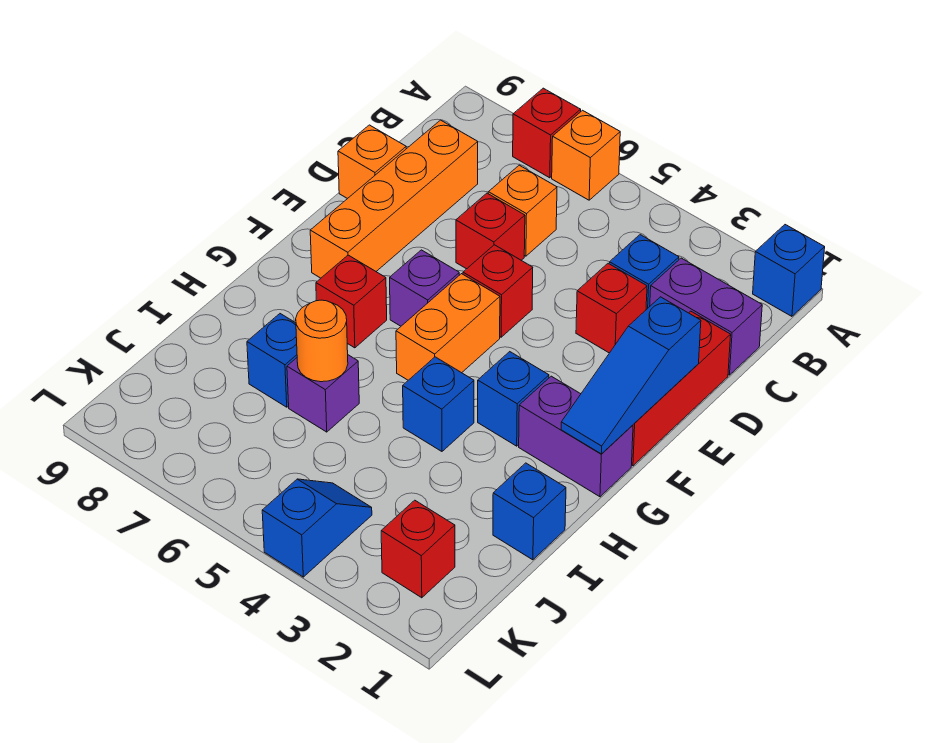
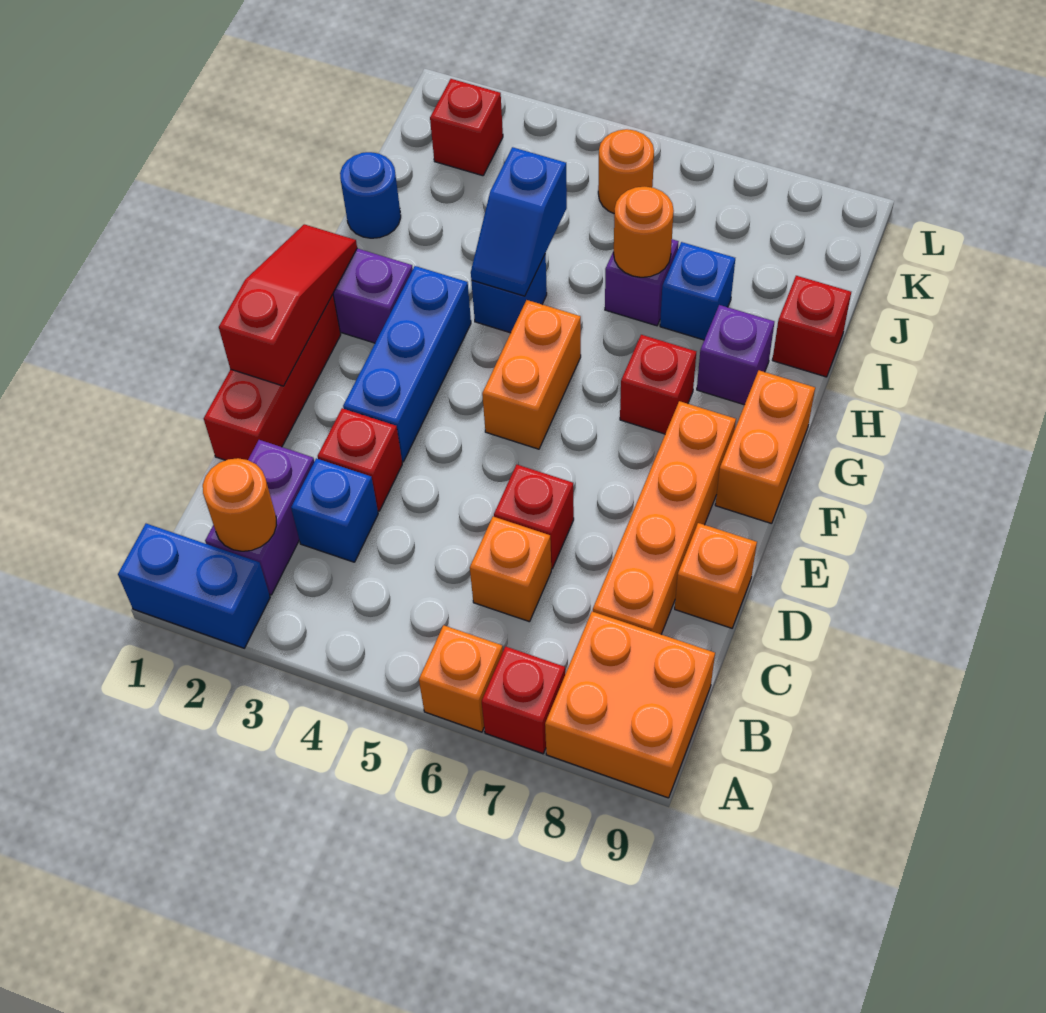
blue brick A1 level 1 -> blue brick A1:A2 level 1
none -> orange brick A8:B9 level 1
none -> orange round brick B2 level 2
purple brick C1:C2 level 1 -> purple brick B2:C2 level 1
blue slope E1:G1 level 2 top E -> red slope E1:G1 level 2 top E
red brick E5 level 1 -> red brick I9 level 1
purple brick F6 level 1 -> purple brick H8 level 1
none -> orange brick F9:G9 level 1
blue brick G3 level 1 -> blue brick E3:G3 level 1
blue brick I1 level 1 -> blue round brick I1 level 1
blue slope K4:L4 level 1 top L -> blue slope H4:I4 level 2 top I
none -> orange round brick K5 level 1

